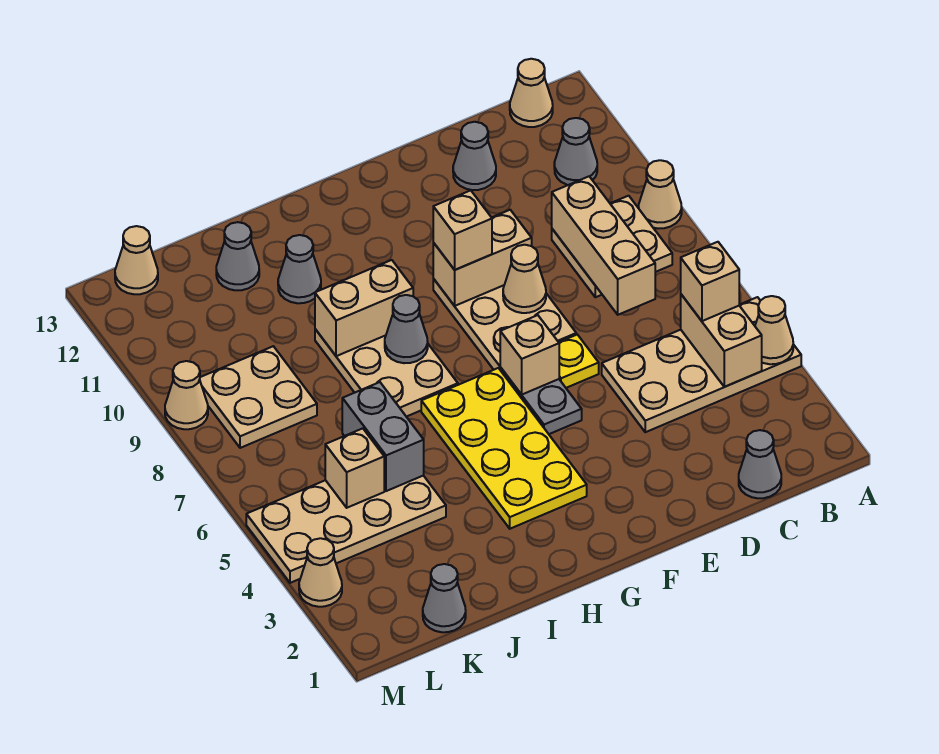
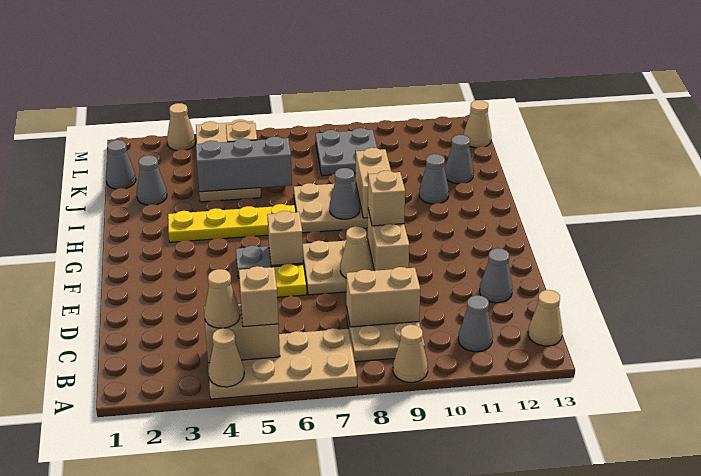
tan plate A4:D5 level 1 -> tan plate A4:B7 level 1
grey cone C1 level 1 -> grey cone J2 level 1
tan brick C7:C9 level 2 -> tan brick C8:C9 level 2
yellow plate G3:H6 level 1 -> yellow plate H3:H6 level 1
grey brick J5:J6 level 2 -> grey brick J4:J6 level 2
tan plate K8:L9 level 1 -> grey plate K8:L9 level 1
tan cone M9 level 1 -> tan cone B4 level 3

